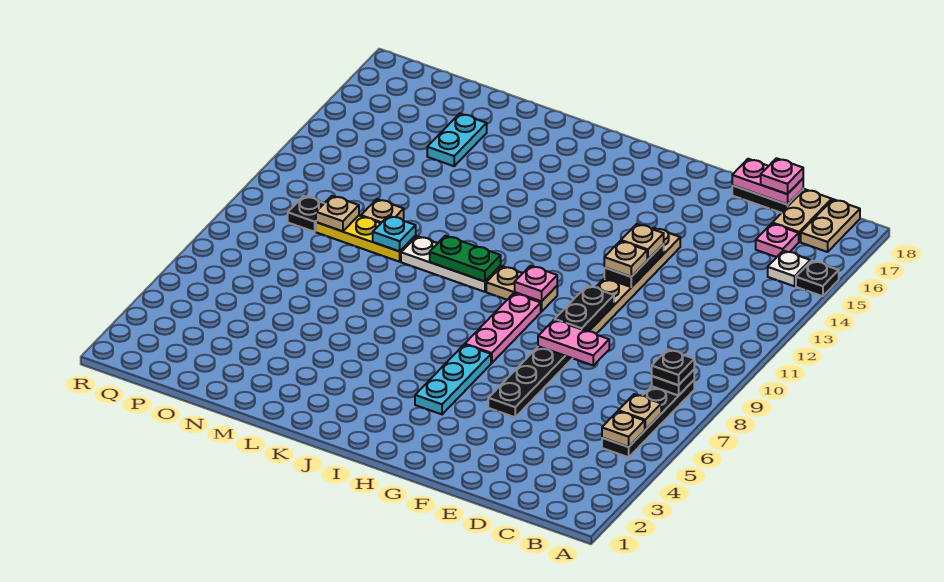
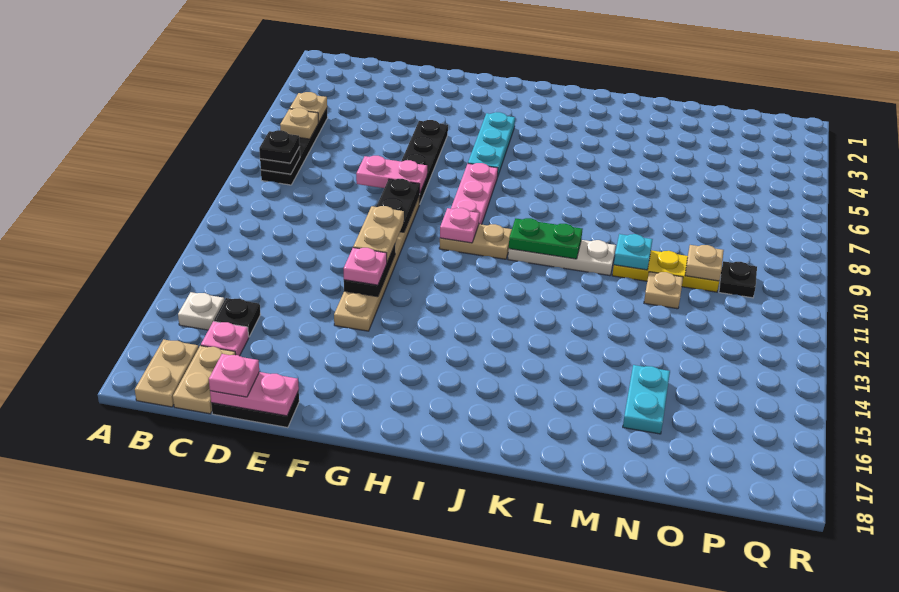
black plate A15 level 1 -> black plate C15 level 1
tan plate F12 level 3 -> tan plate F11:F12 level 3
tan plate F13 level 3 -> pink plate F13 level 3

